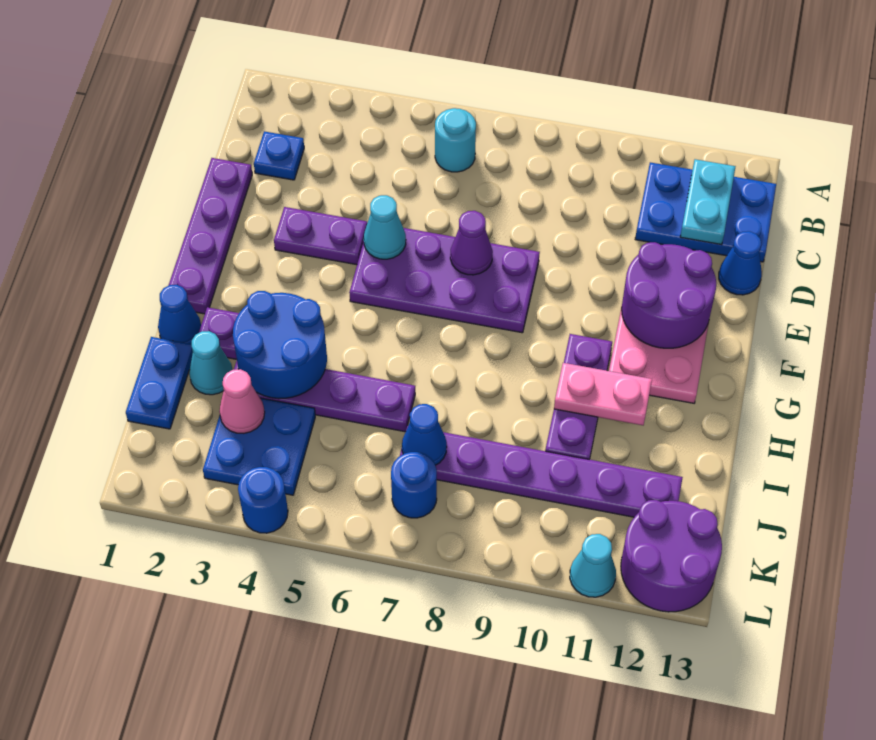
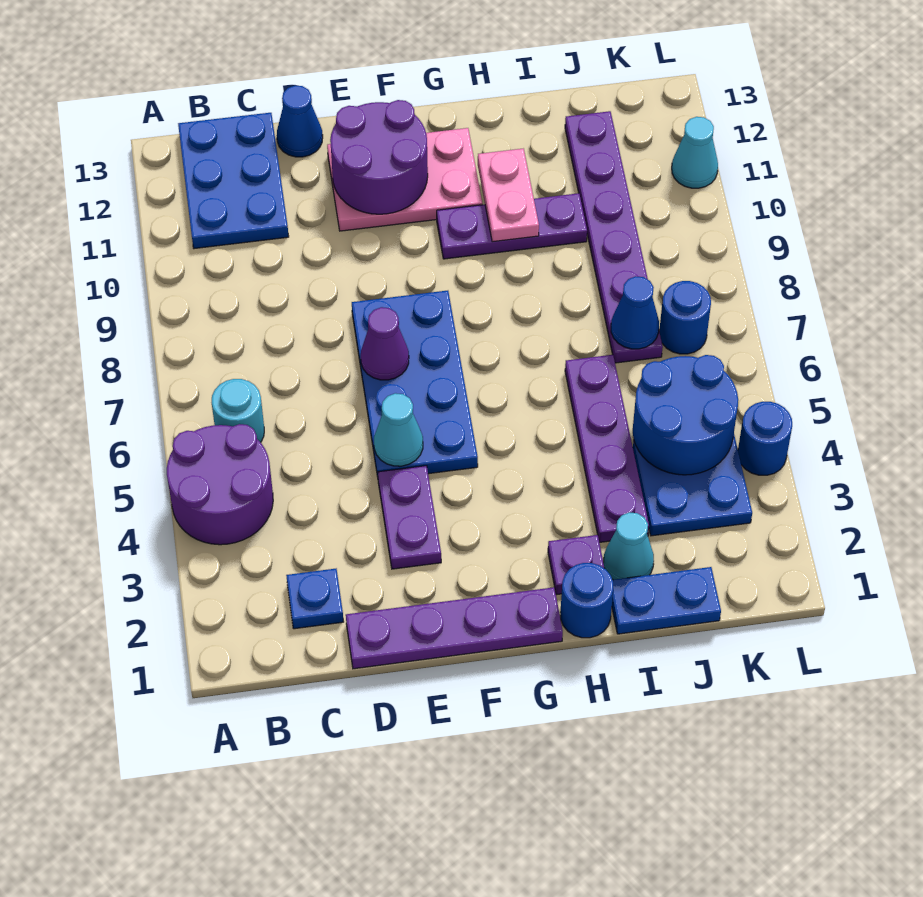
cyan plate B12:C12 level 2 -> none
purple plate E5:F8 level 1 -> blue plate E5:F8 level 1
blue cone H1 level 1 -> blue round brick H1 level 1
blue round brick H3:I4 level 2 -> blue round brick J4:K5 level 2
pink cone J3 level 2 -> none
purple round brick K12:L13 level 1 -> purple round brick A4:B5 level 1

